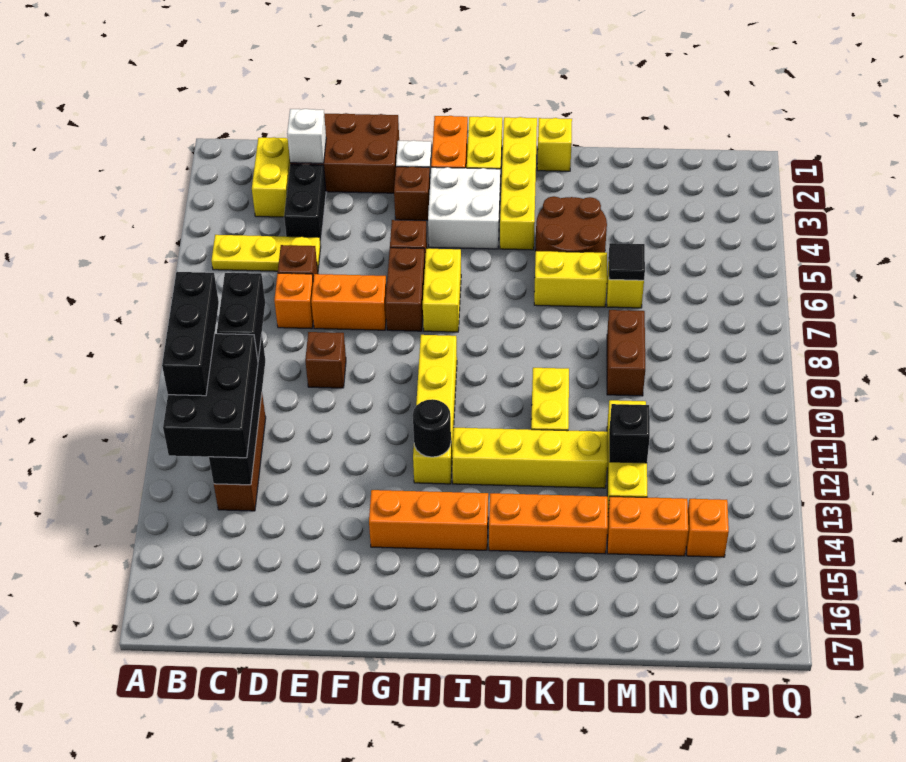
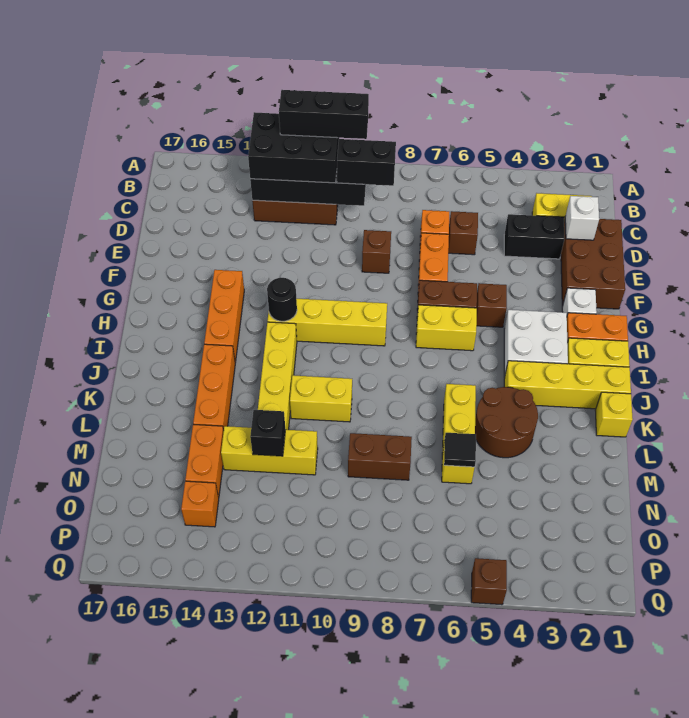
yellow plate B5:D5 level 1 -> none
brown brick G3 level 1 -> brown brick Q5 level 1

